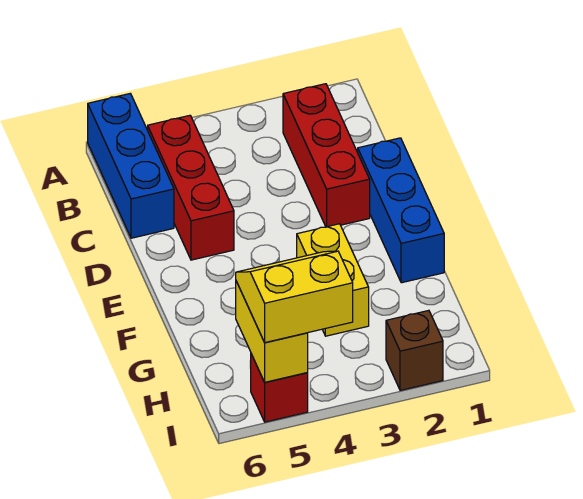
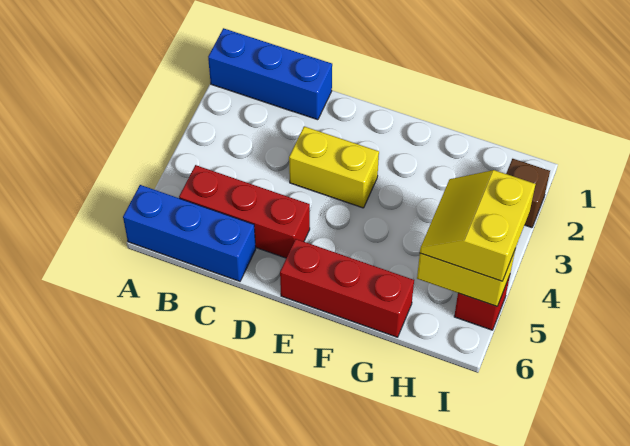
red brick B2:D2 level 1 -> red brick E6:G6 level 1
blue brick D1:F1 level 1 -> blue brick A1:C1 level 1
yellow brick F3:G3 level 1 -> yellow brick D3:E3 level 1

